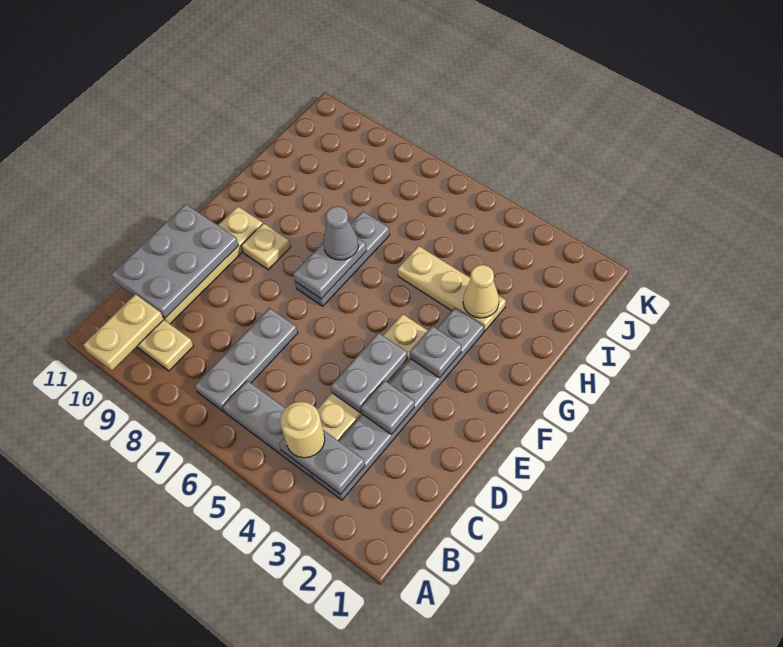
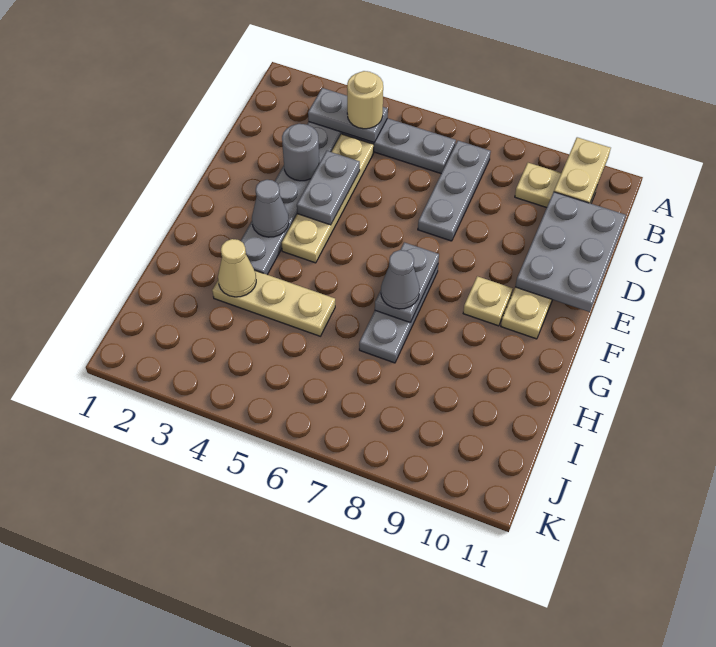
grey plate D3 level 2 -> grey round brick D3 level 2
grey plate F3 level 2 -> grey cone F3 level 2

